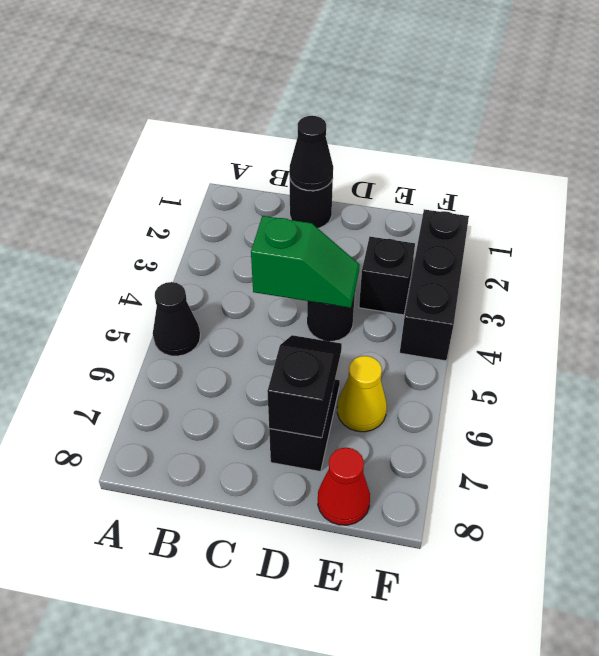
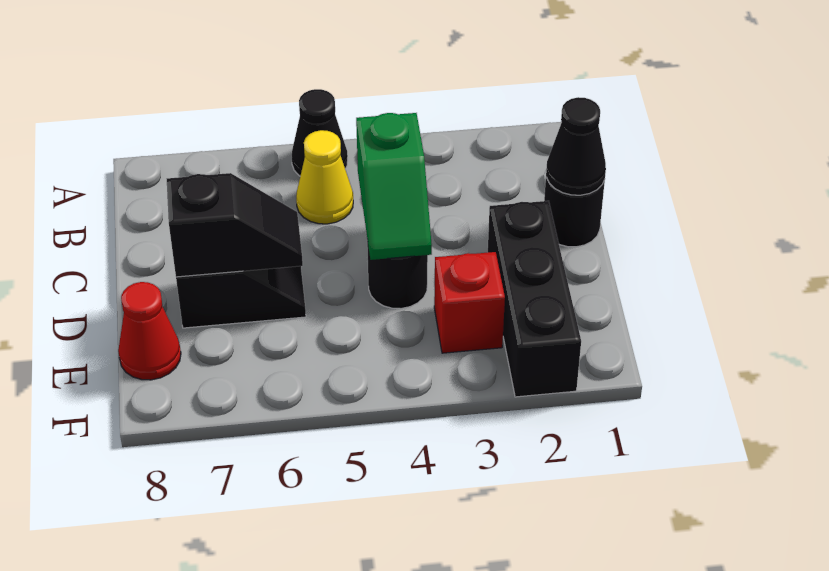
black brick E3 level 1 -> red brick E3 level 1
yellow cone E6 level 1 -> yellow cone B5 level 1
black brick F2:F4 level 1 -> black brick D2:F2 level 1

